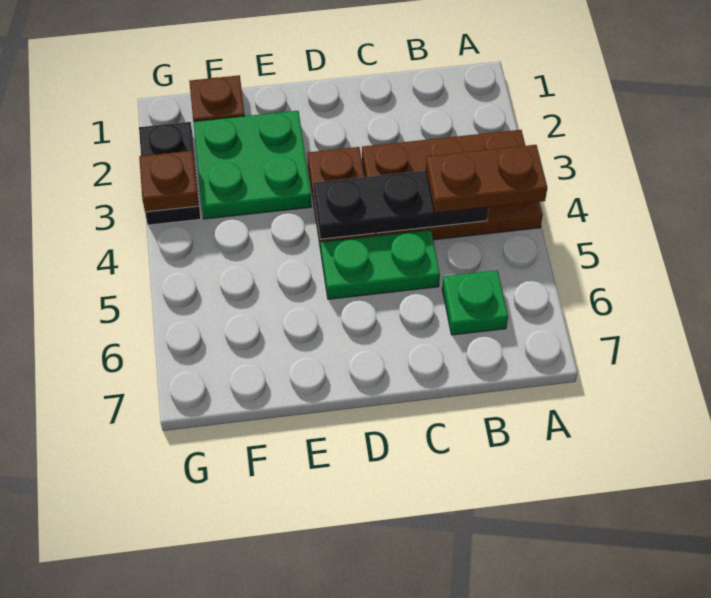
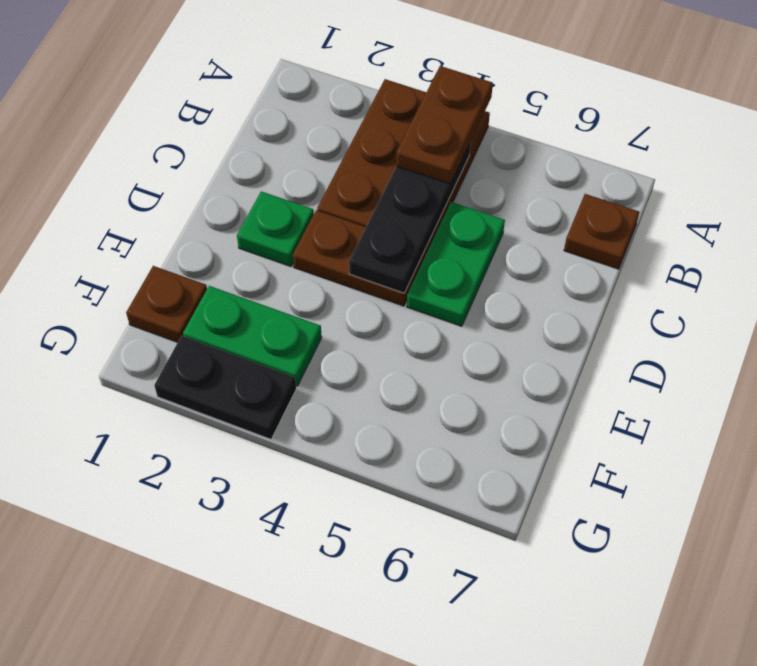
green plate B6 level 1 -> green plate D2 level 1
green plate E2:F3 level 1 -> green plate F2:F3 level 1
brown plate G3 level 2 -> brown plate B7 level 1

